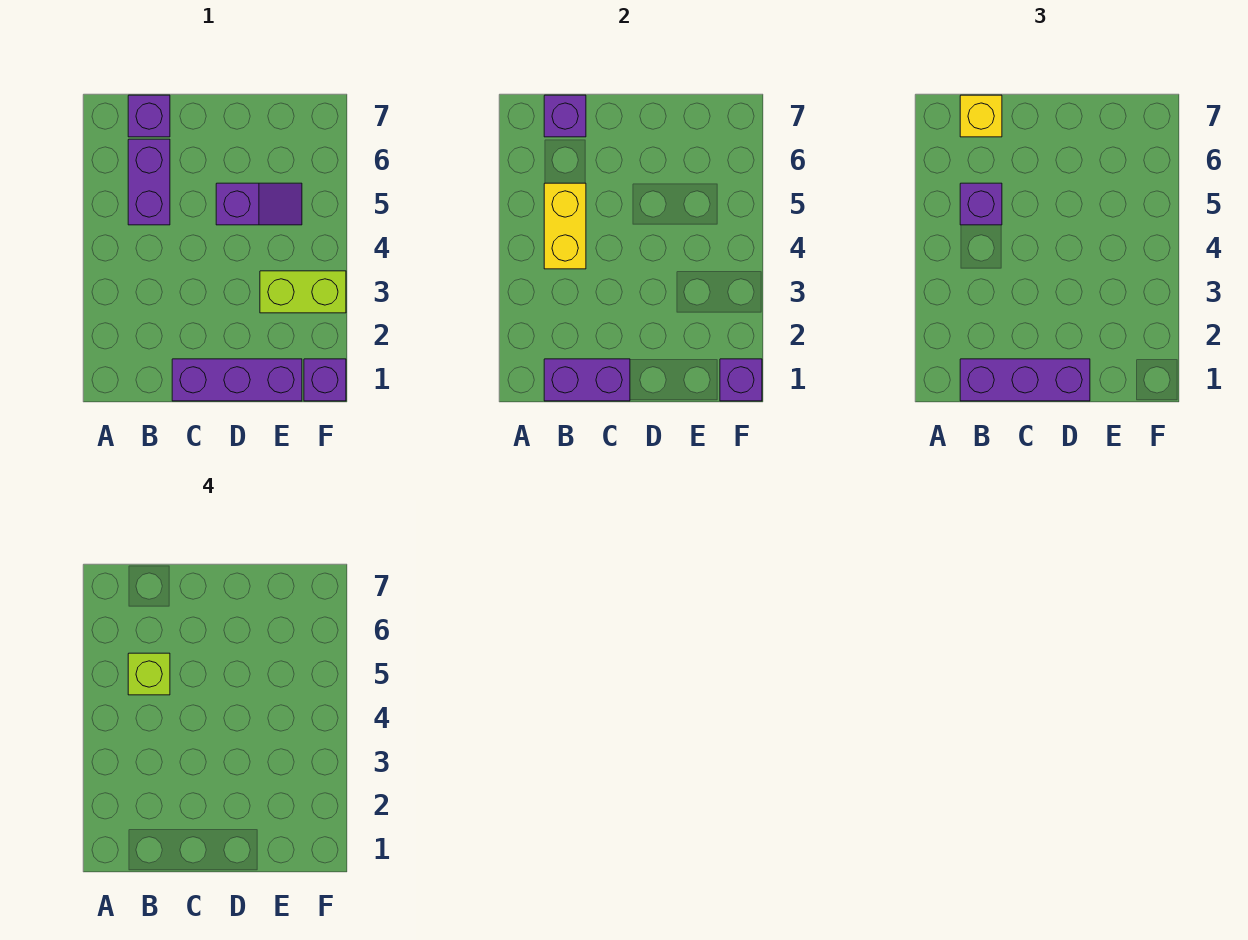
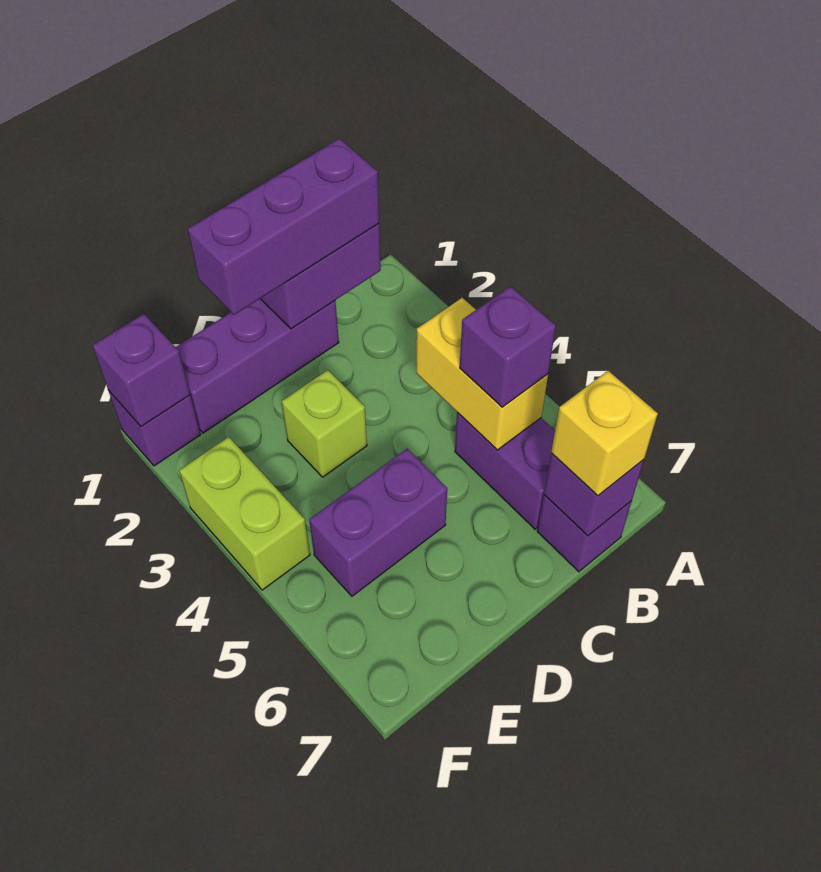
lime brick B5 level 4 -> lime brick D3 level 1
purple slope D5:E5 level 1 top D -> purple brick D5:E5 level 1
lime brick E3:F3 level 1 -> lime brick F3:F4 level 1

